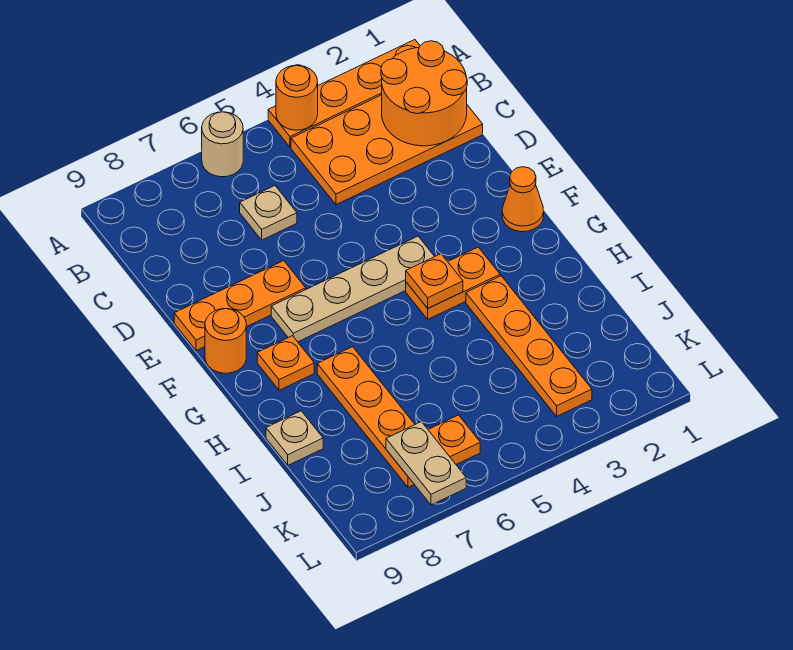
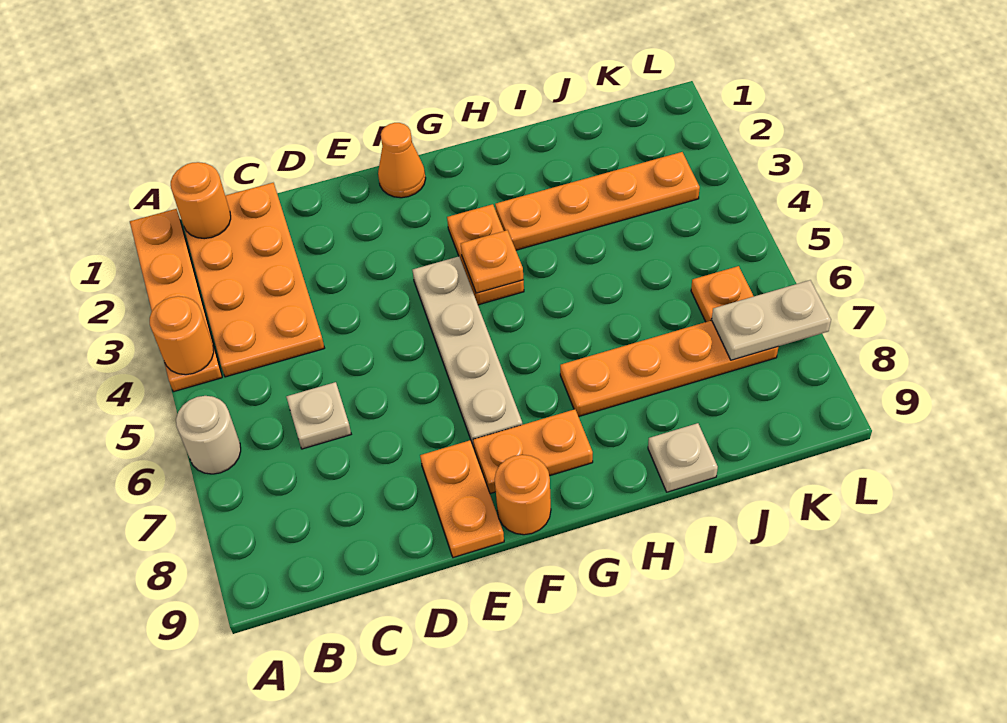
orange round brick B1:C2 level 2 -> orange round brick B1 level 2
orange plate E7:E9 level 1 -> orange plate E8:E9 level 1
orange plate G8 level 1 -> orange plate F8:G8 level 1

